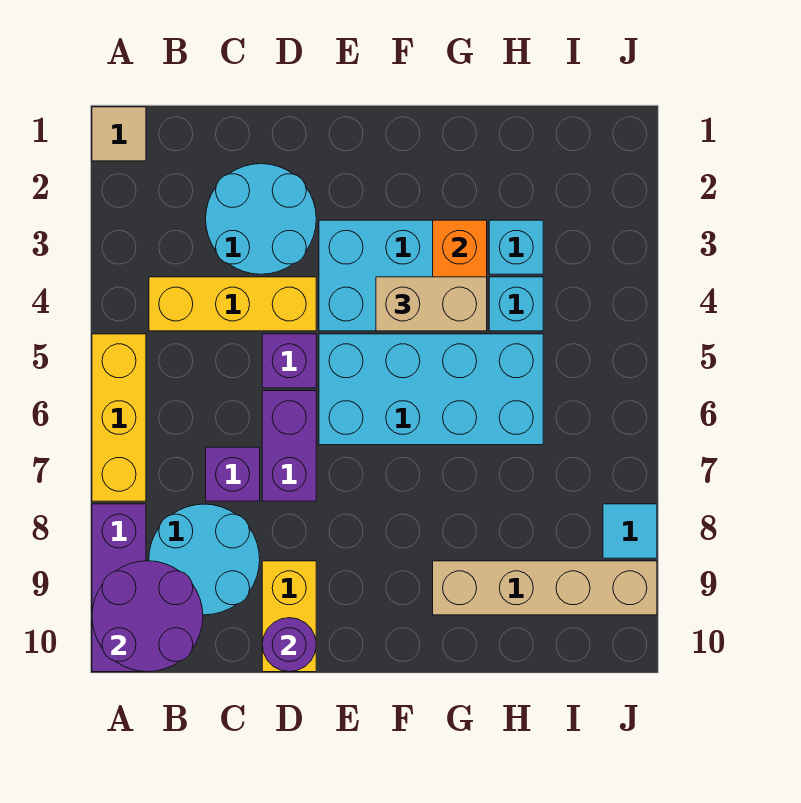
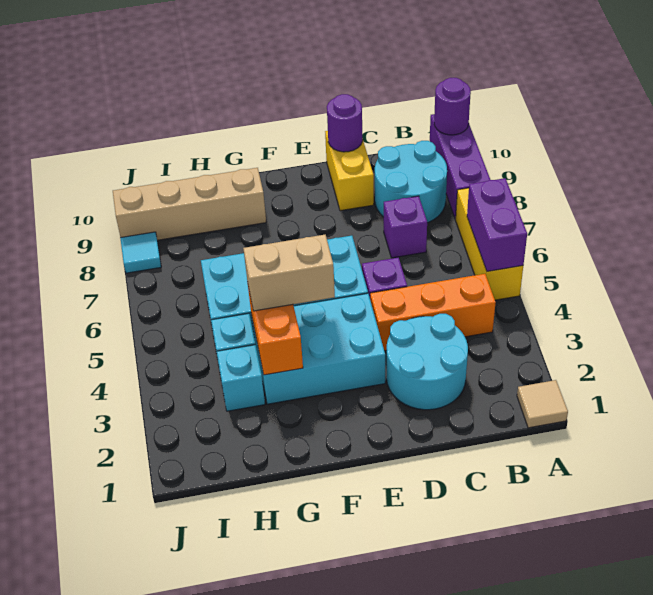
purple round brick A9:B10 level 2 -> purple round brick A10 level 2
yellow brick B4:D4 level 1 -> orange brick B4:D4 level 1
purple brick D6:D7 level 1 -> purple brick A5:A6 level 2

